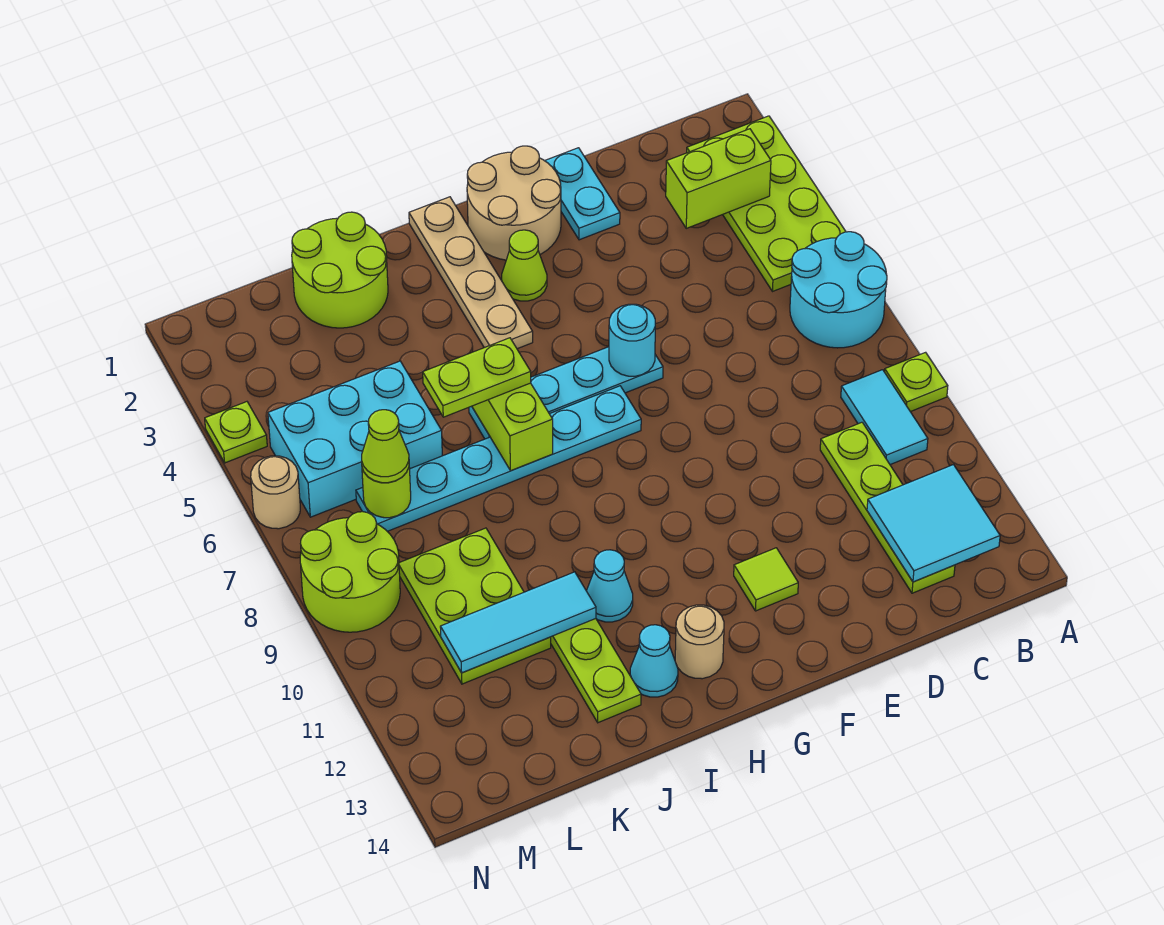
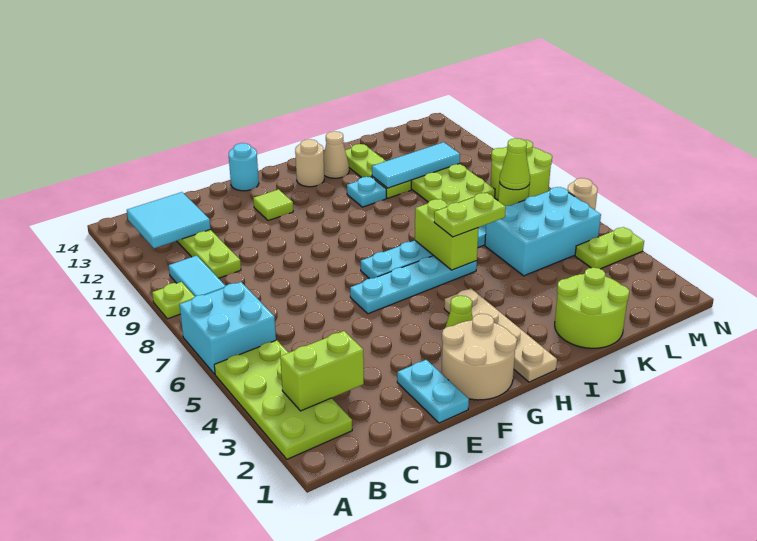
cyan round brick A6:B7 level 1 -> cyan brick A6:B7 level 1
cyan round brick F6 level 2 -> cyan round brick F14 level 1
cyan cone I11 level 1 -> cyan plate I11 level 1
cyan cone I13 level 1 -> tan cone I13 level 1
lime plate N4 level 1 -> lime plate M4:N4 level 1

